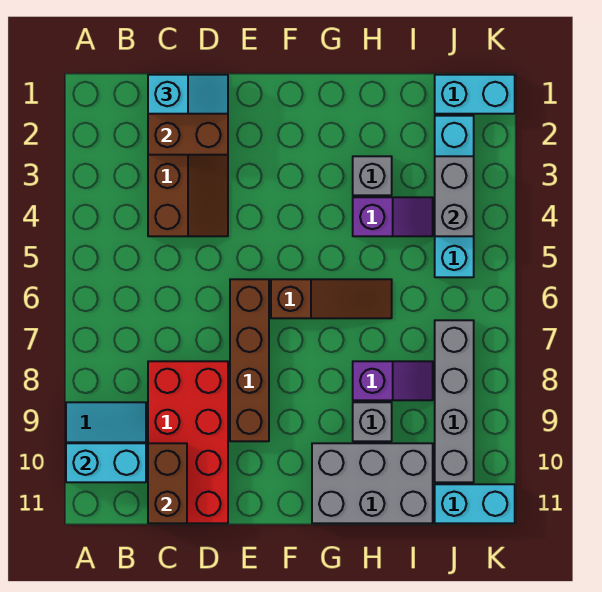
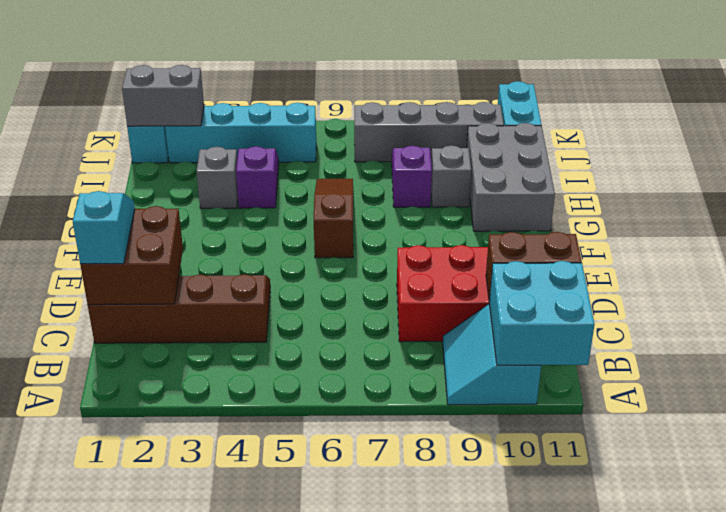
cyan brick A10:B10 level 2 -> cyan brick A10:B11 level 2
brown brick E6:E9 level 1 -> none
grey brick J3:J4 level 2 -> grey brick J1:J2 level 2

